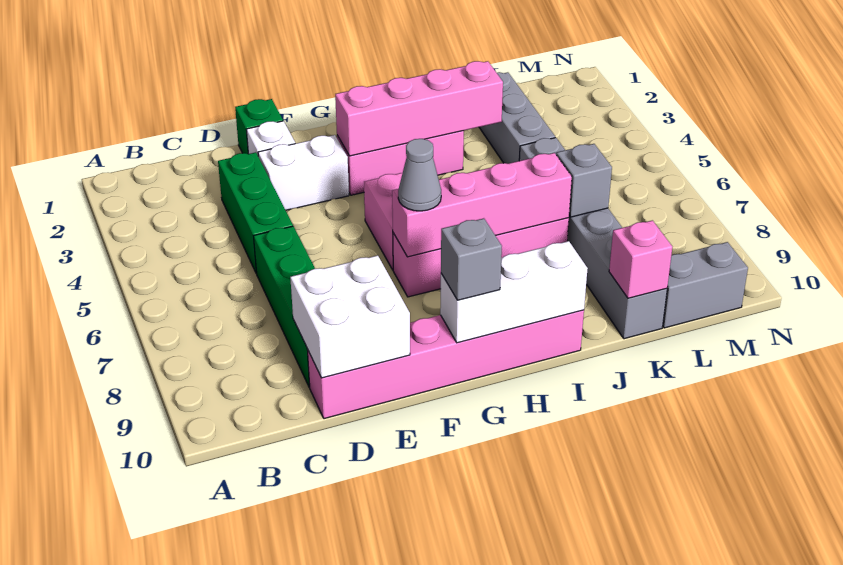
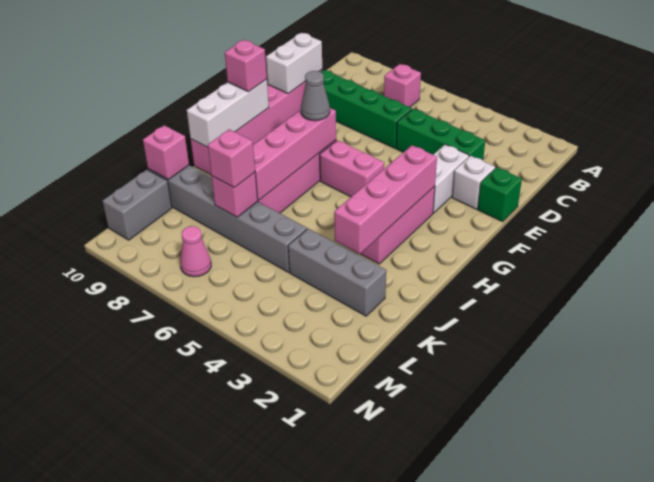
none -> pink brick B7 level 1
white brick D9:E10 level 2 -> white brick D10:E10 level 2
grey brick G10 level 3 -> pink brick G10 level 3
grey brick K7 level 2 -> pink brick K7 level 2
none -> pink brick K7 level 3
none -> pink cone M7 level 1

